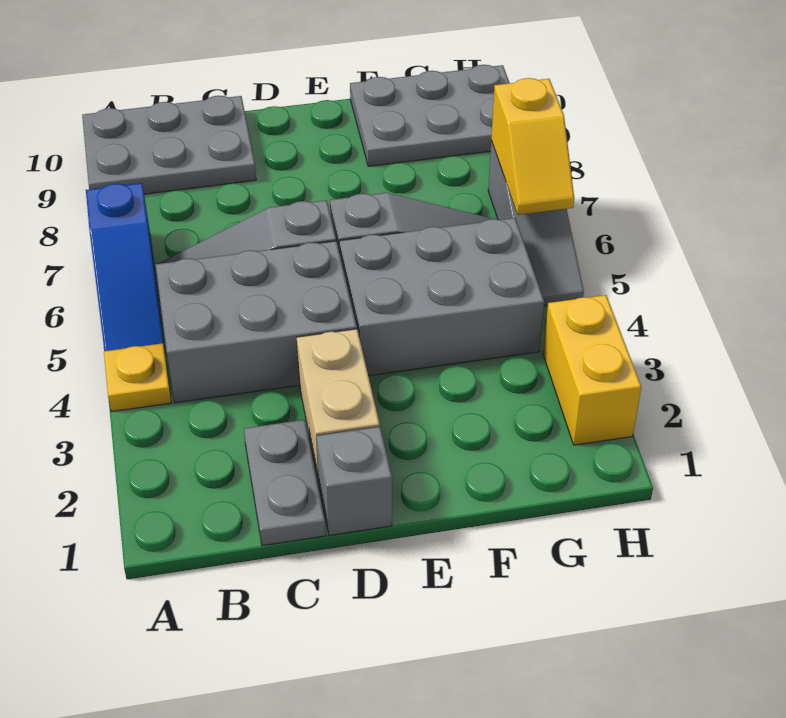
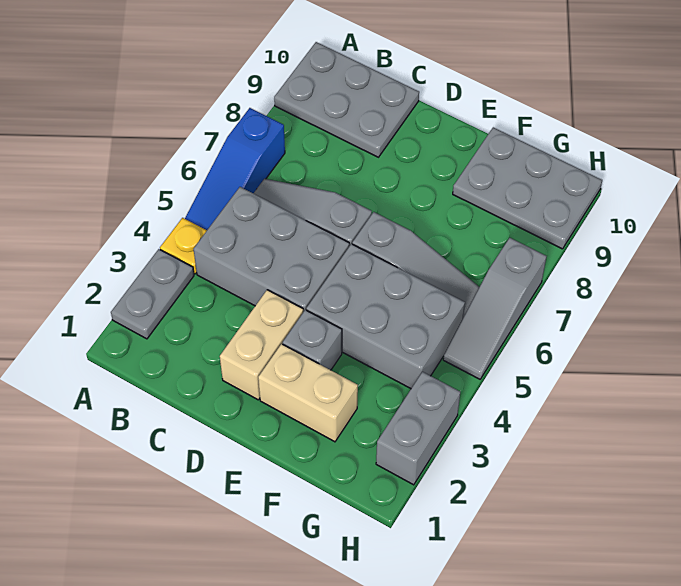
grey plate C1:C2 level 1 -> grey plate A2:A3 level 1
grey brick D1 level 1 -> grey brick E3 level 1
none -> tan brick E2:F2 level 1
yellow brick H2:H3 level 1 -> grey brick H2:H3 level 1
yellow slope H6:H7 level 2 top 7 -> none

